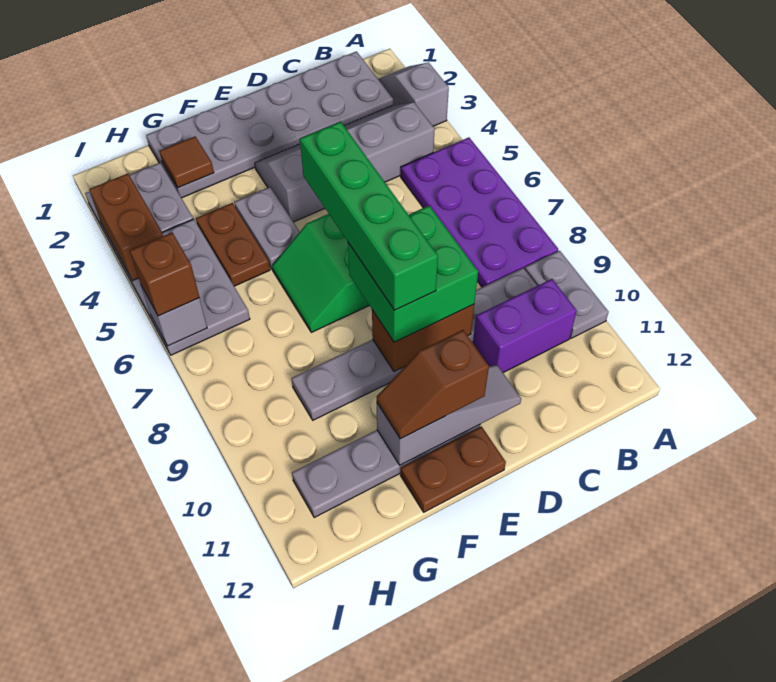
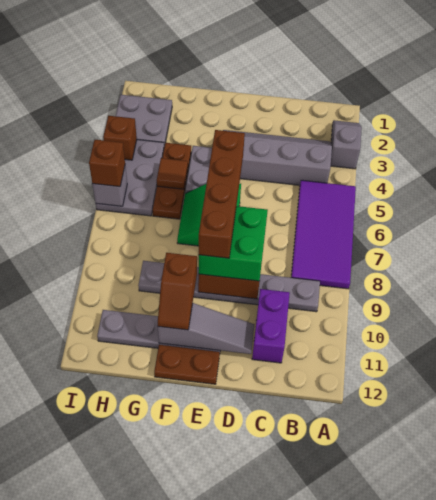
purple plate A5:B8 level 1 -> purple tile A5:B8 level 1
grey plate A9:A10 level 1 -> none
grey plate B1:G2 level 1 -> none
purple brick B10:C10 level 1 -> purple brick C10:C11 level 1
green brick E6:E9 level 4 -> brown brick E6:E9 level 4
brown slope E11:F11 level 3 top E -> brown slope F10:F11 level 3 top 10
brown tile G2 level 2 -> brown tile G5 level 2
brown plate G4:G5 level 1 -> brown plate G4:G6 level 1
brown brick I3:I4 level 2 -> brown brick I4 level 2

